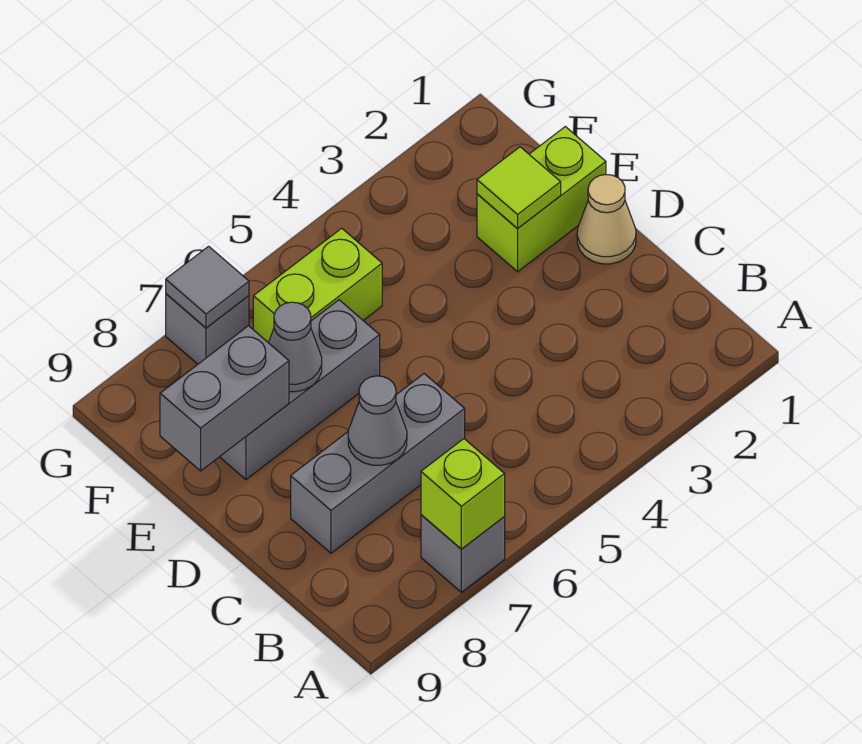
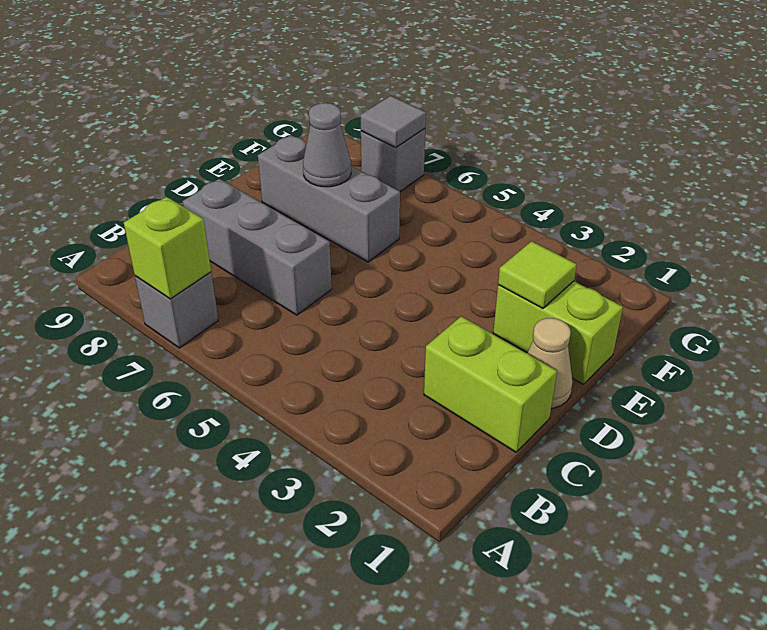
grey cone C7 level 2 -> none
grey brick E8:E9 level 2 -> none
lime brick F5:F6 level 1 -> lime brick C1:C2 level 1

